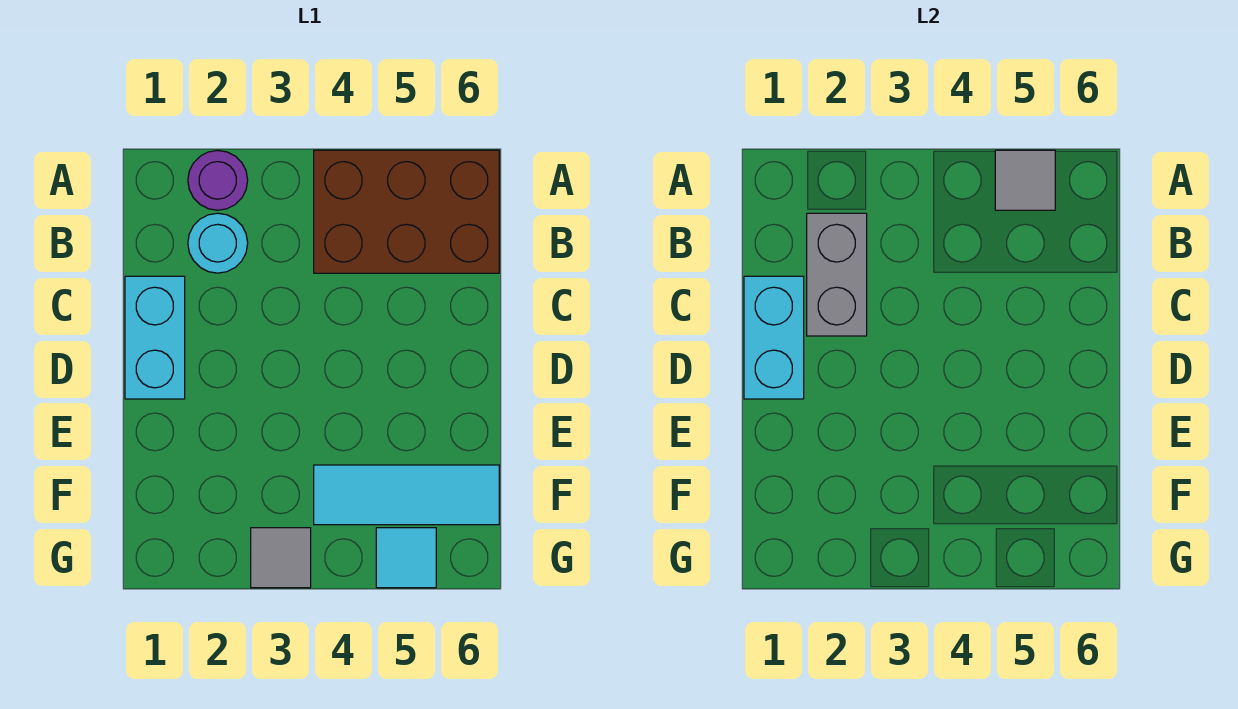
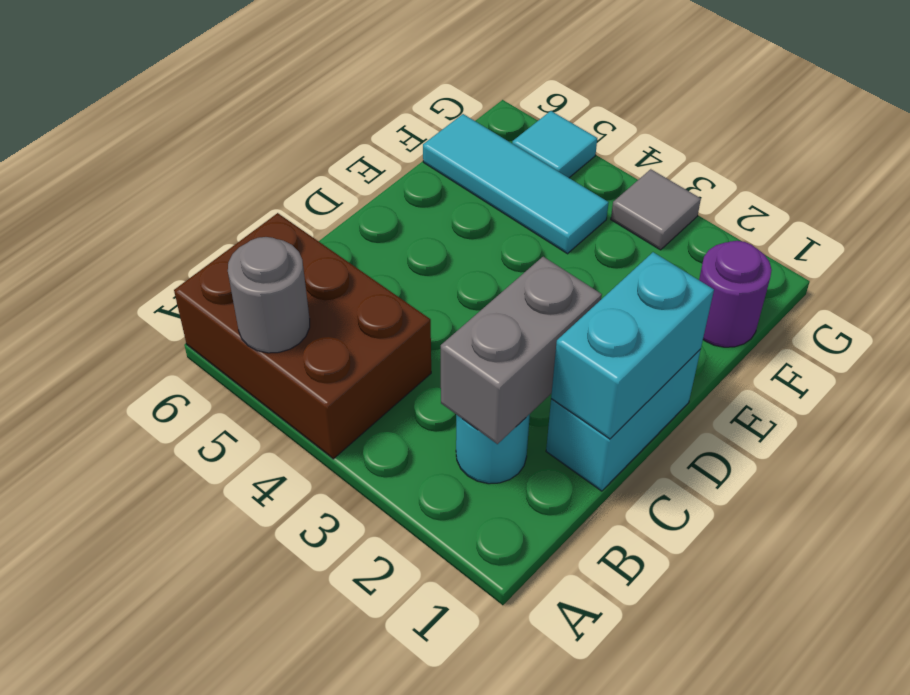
purple round brick A2 level 1 -> purple round brick F1 level 1
grey tile A5 level 2 -> grey round brick A5 level 2

